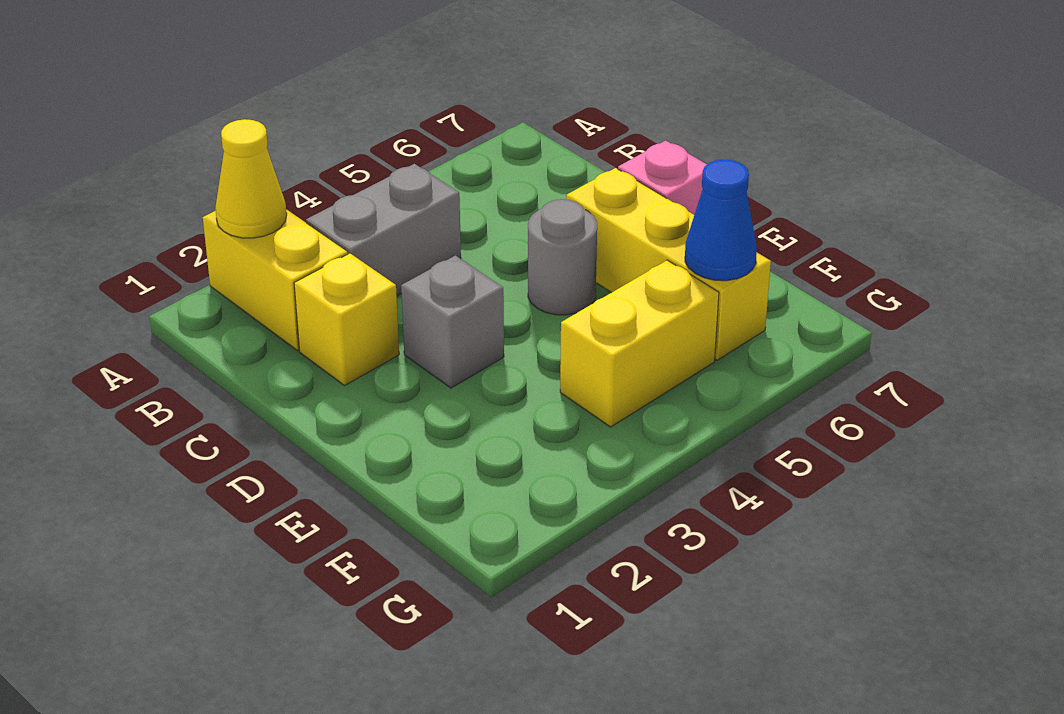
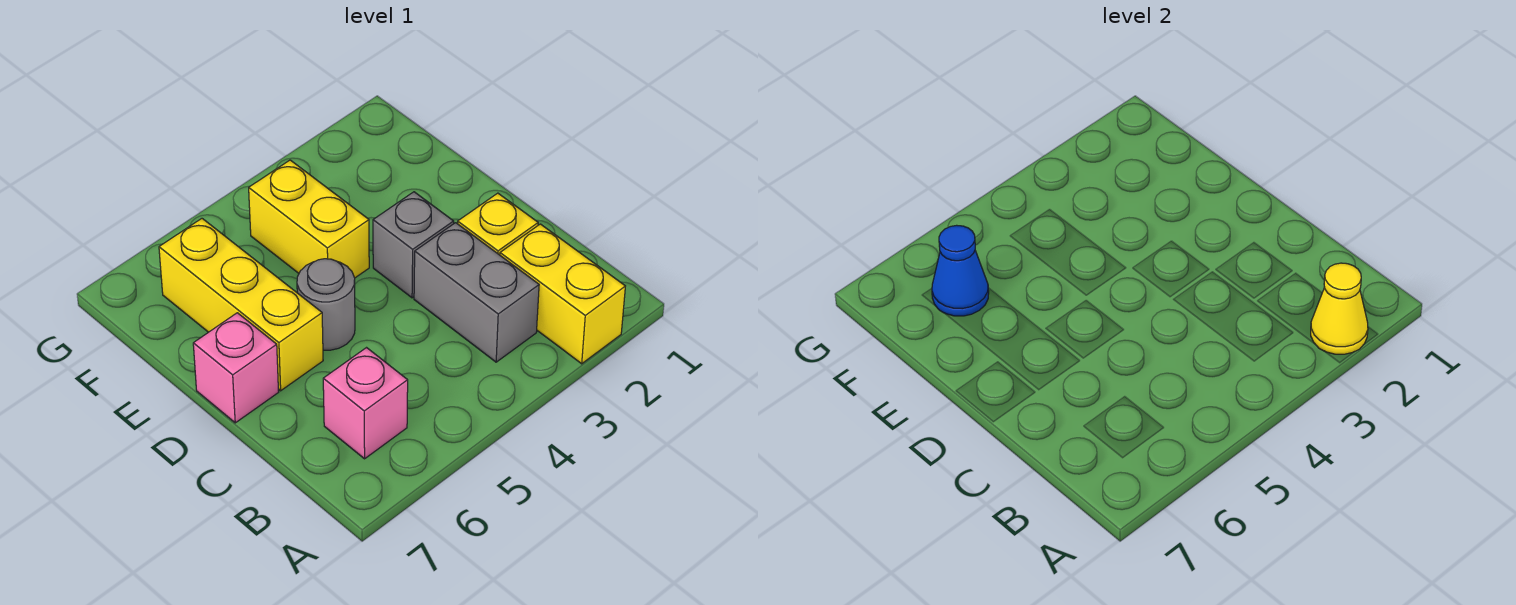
grey brick B3:B4 level 1 -> grey brick B3:C3 level 1
none -> pink brick B6 level 1
yellow brick F4:F5 level 1 -> yellow brick E4:F4 level 1

